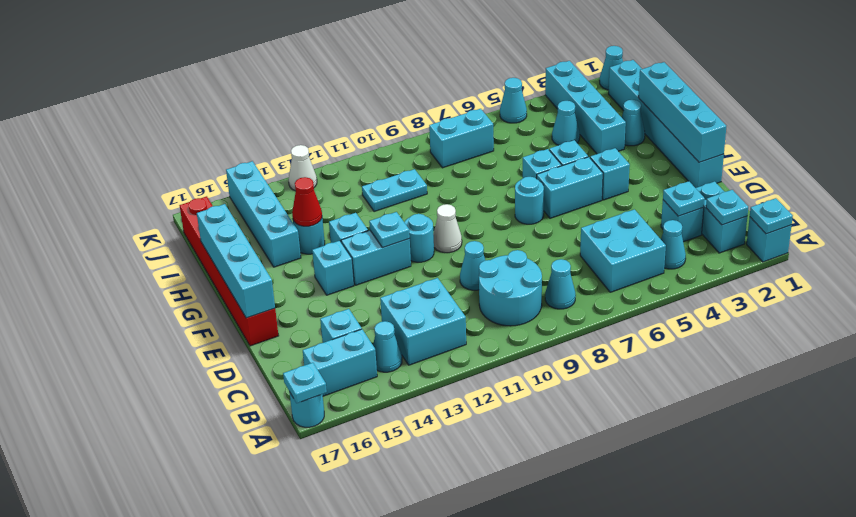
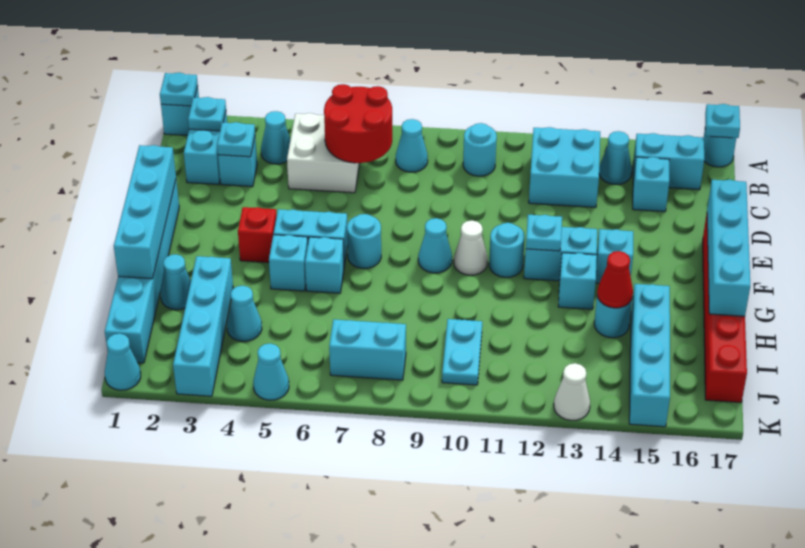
cyan brick B5:C6 level 1 -> white brick B5:C6 level 1
none -> red round brick B6:C7 level 2
cyan round brick B9:C10 level 1 -> cyan round brick B10 level 1
cyan cone D10 level 1 -> cyan cone F9 level 1
cyan brick F4 level 1 -> red brick F4 level 1
cyan plate I10:I11 level 1 -> cyan plate I10:J10 level 1

